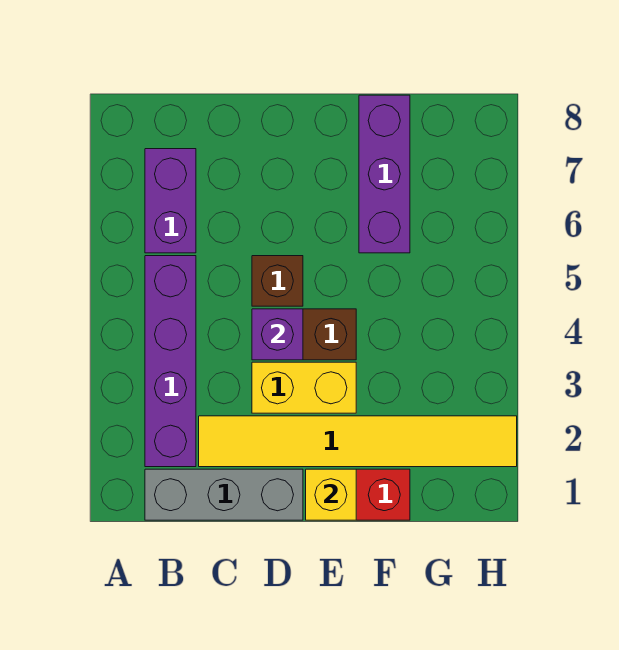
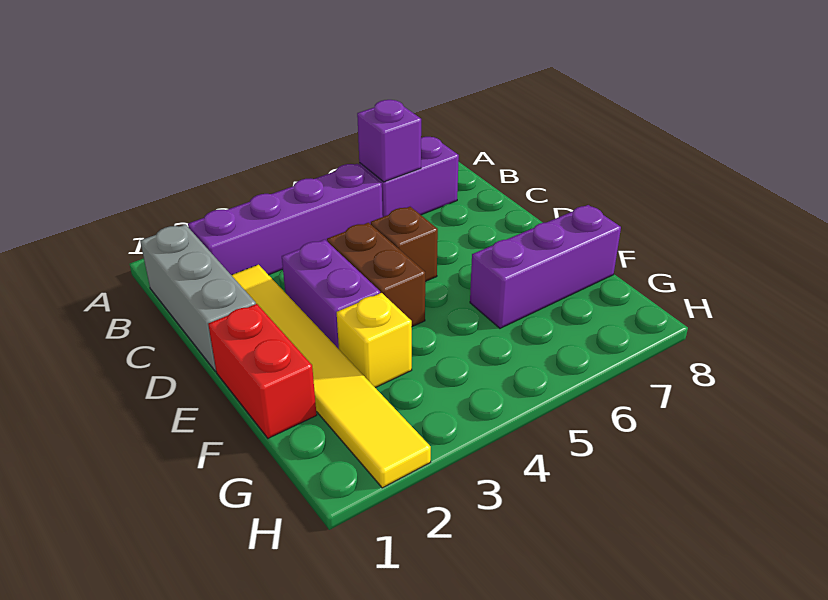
yellow brick D3:E3 level 1 -> purple brick D3:E3 level 1
purple brick D4 level 2 -> purple brick B6 level 2
yellow brick E1 level 2 -> yellow brick F3 level 1

